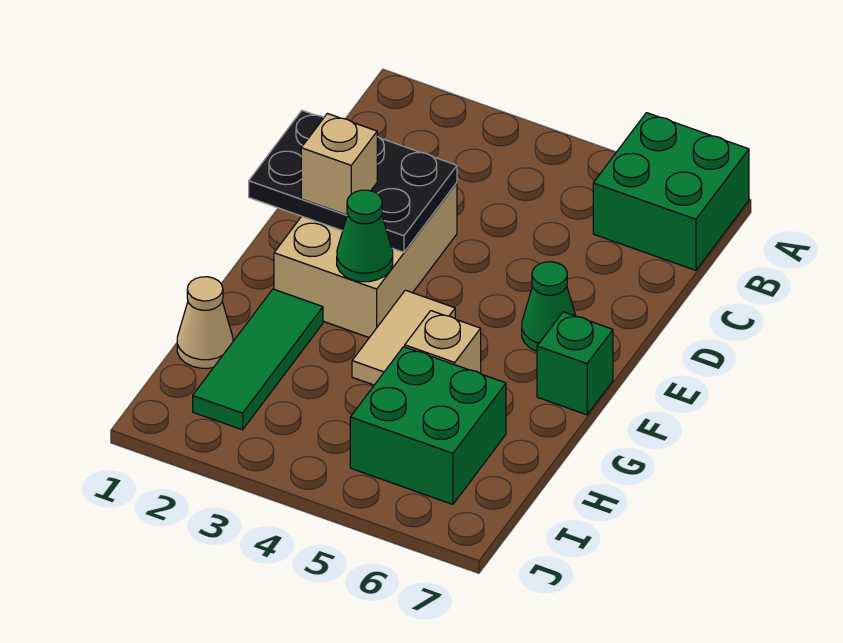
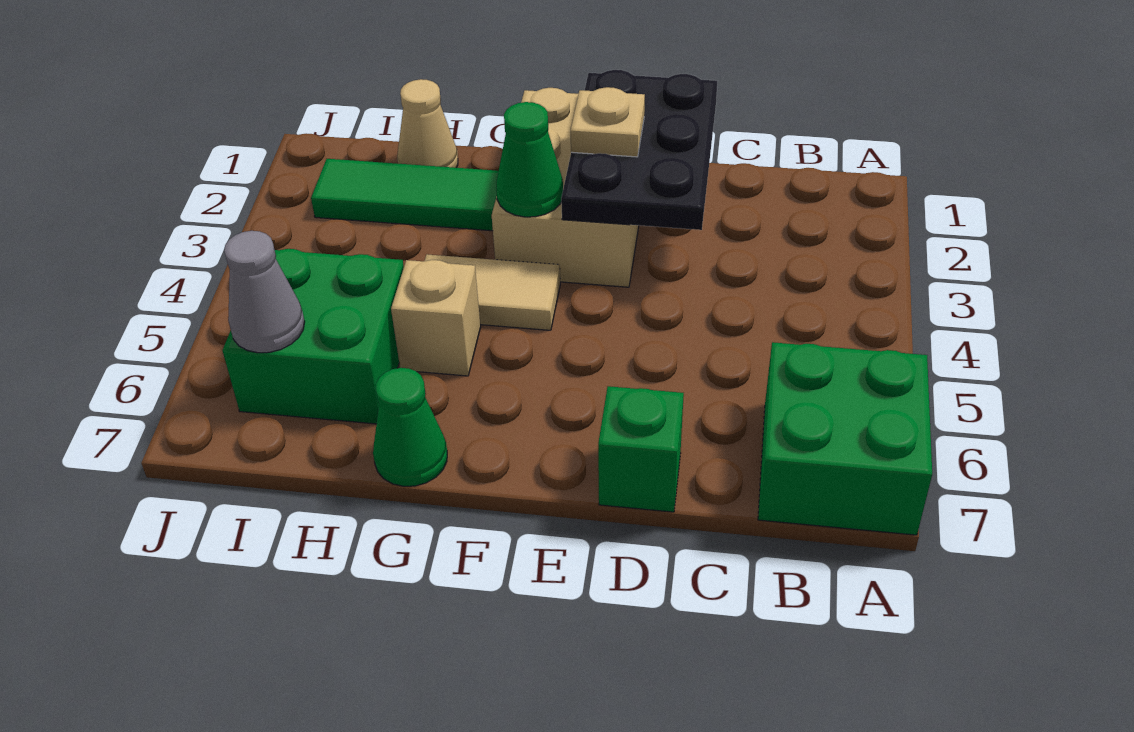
tan brick D2:F3 level 1 -> tan brick E1:F3 level 1
tan brick E2 level 3 -> tan plate E2 level 3
green cone E6 level 1 -> green cone G7 level 1
green brick F7 level 1 -> green brick D7 level 1
none -> grey cone I6 level 2

